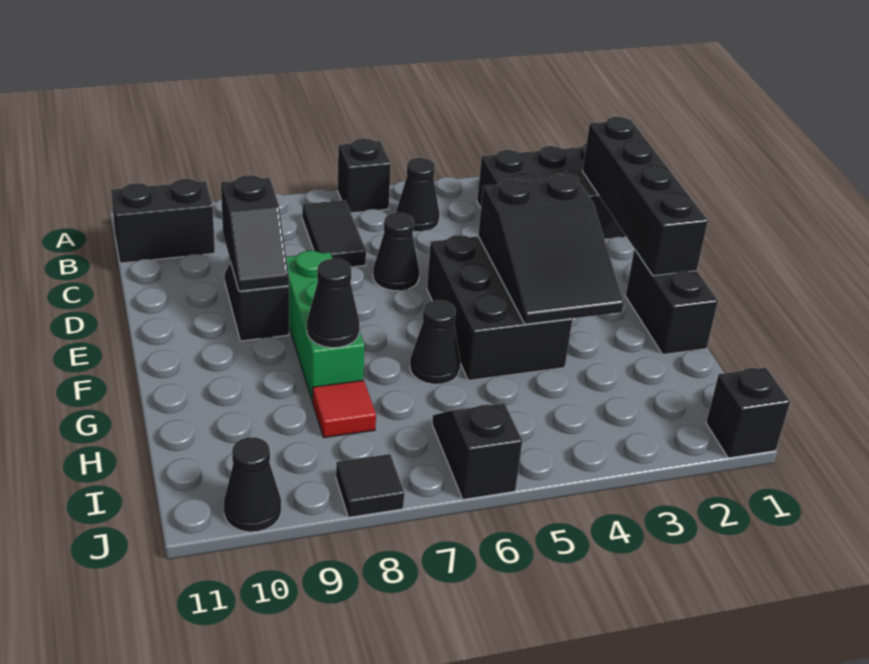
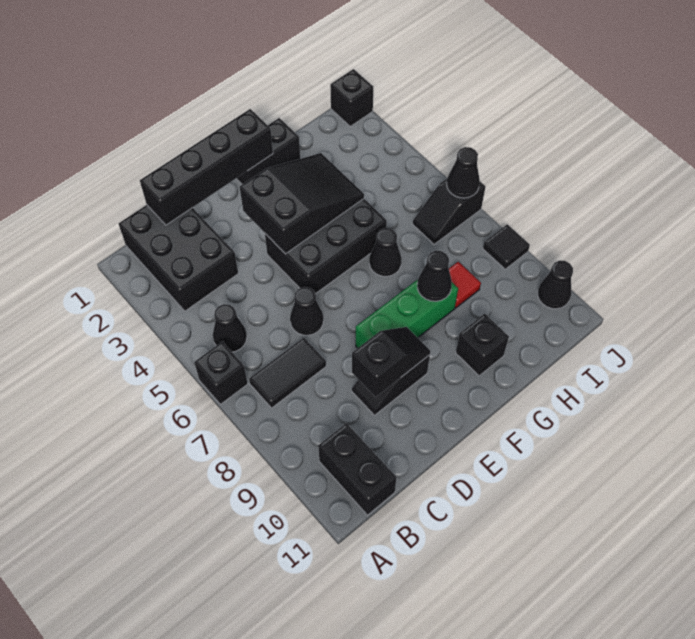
none -> black brick G10 level 1
none -> black cone J6 level 2

